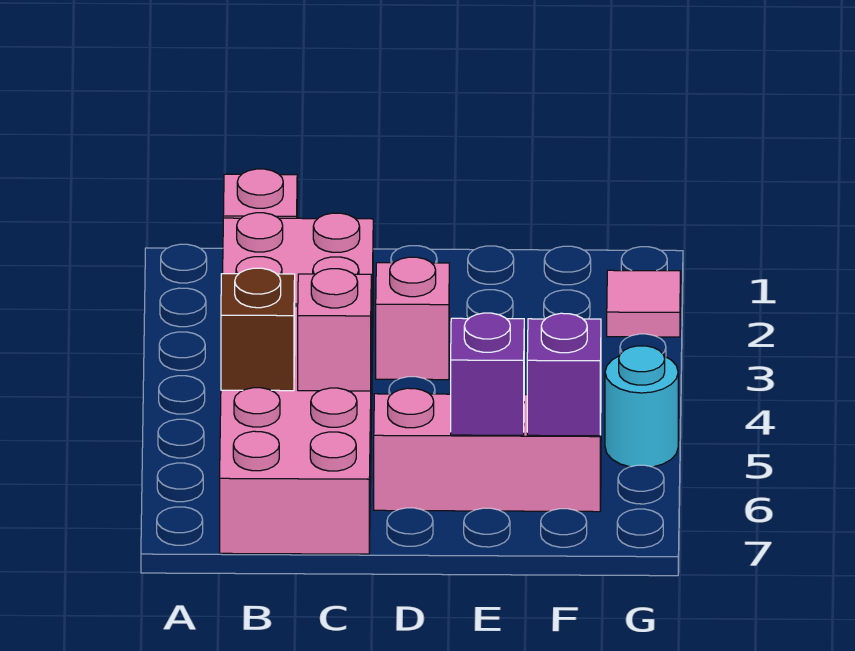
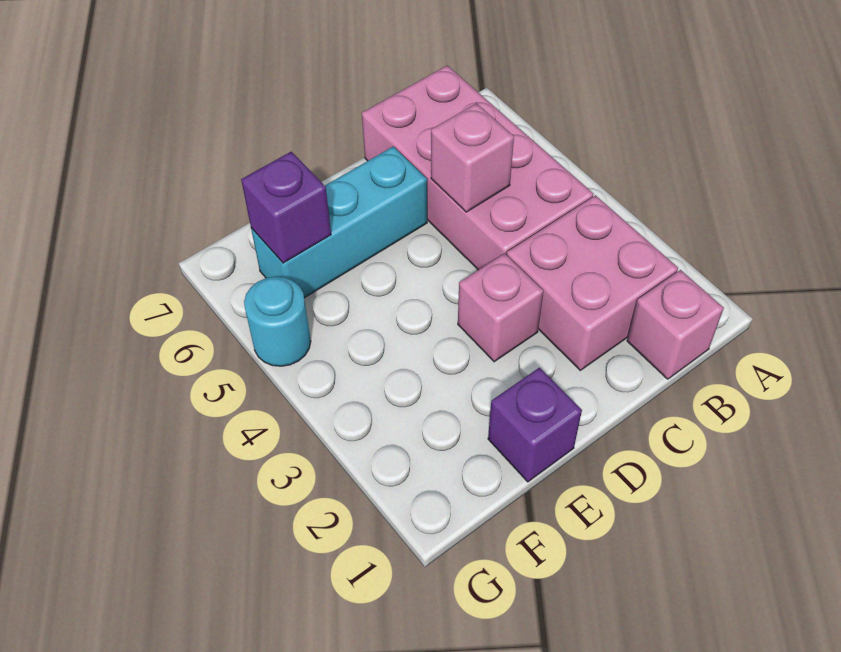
brown brick B5 level 2 -> none
pink brick D6:F6 level 1 -> cyan brick D6:F6 level 1
purple brick E6 level 2 -> purple brick E1 level 1
pink tile G2 level 1 -> none

